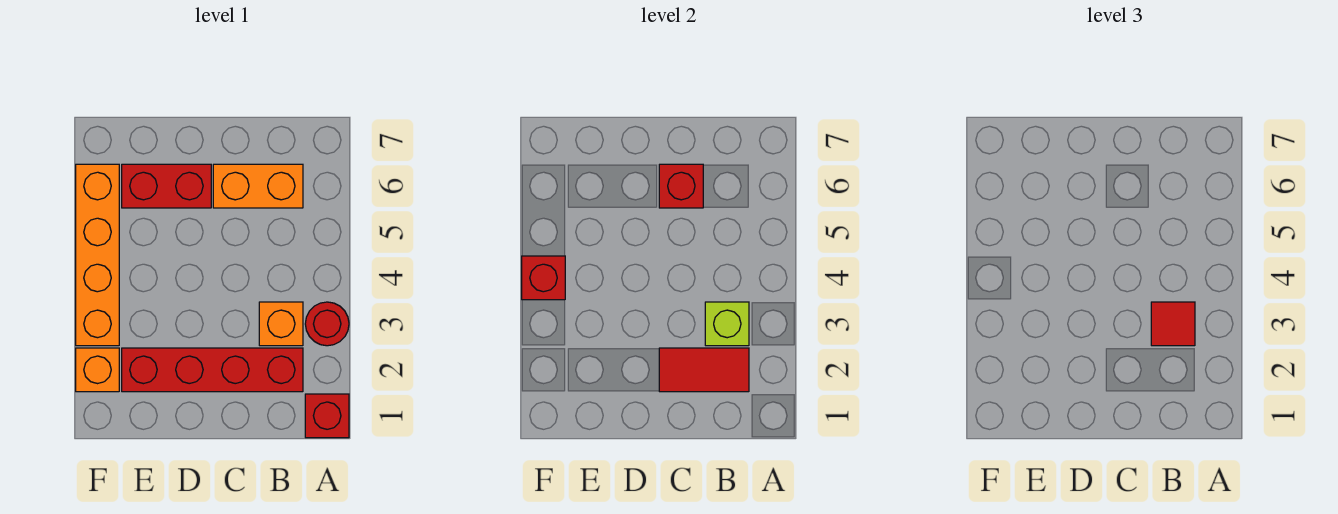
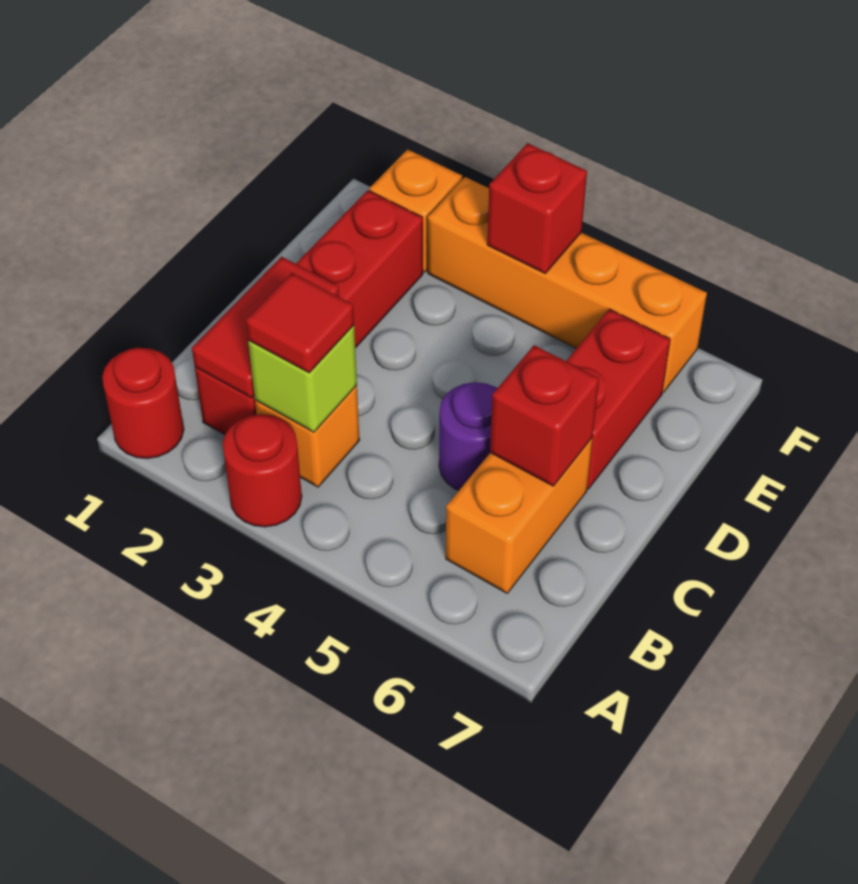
red brick A1 level 1 -> red round brick A1 level 1
none -> purple round brick C5 level 1

